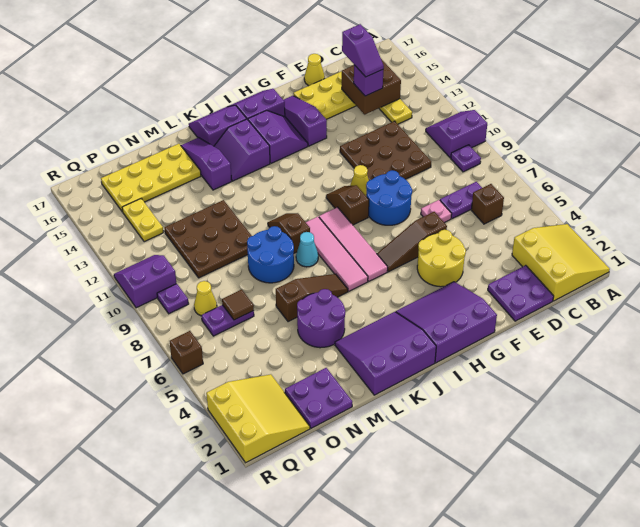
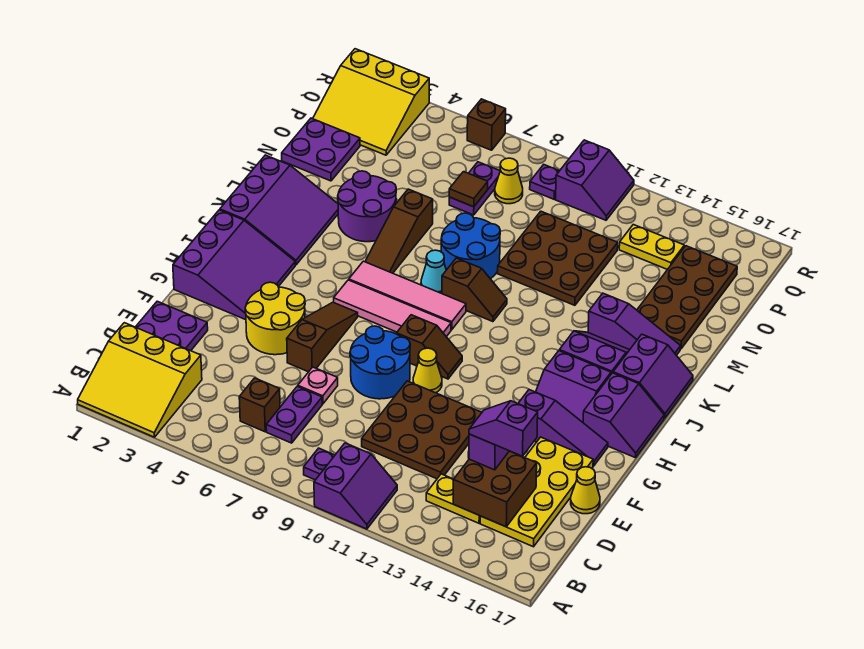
yellow plate M15:P16 level 1 -> brown plate M15:P16 level 1

